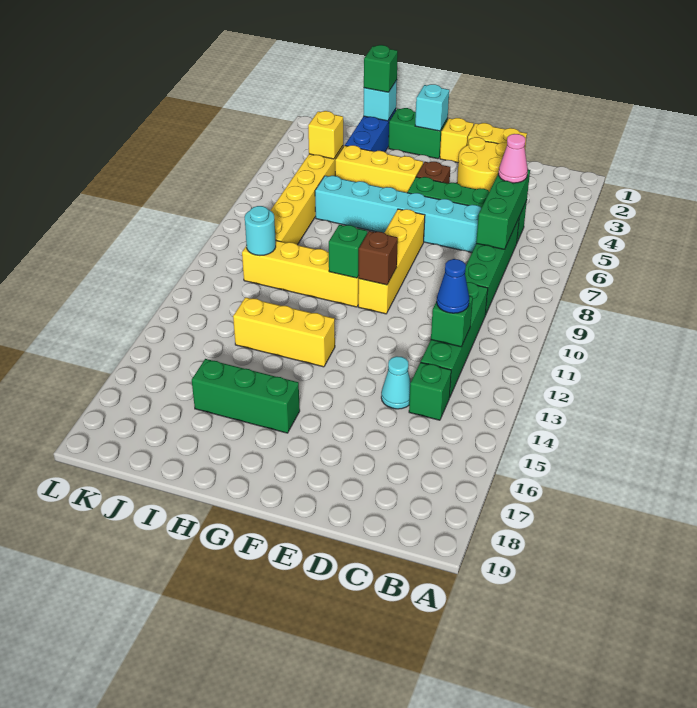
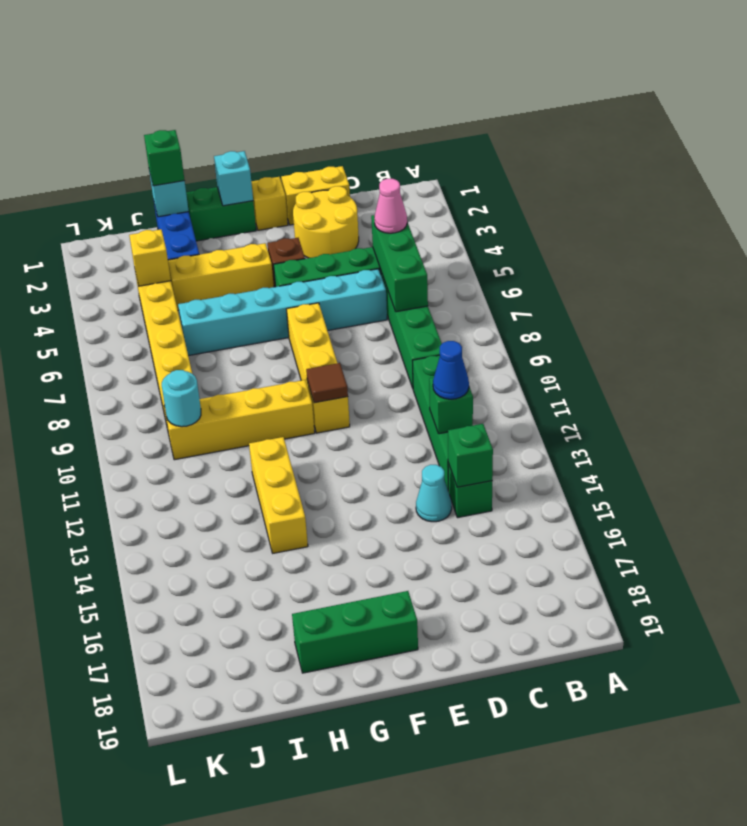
brown brick F10 level 2 -> brown tile F10 level 2
green brick G10 level 2 -> green brick C14 level 2
yellow brick G13:I13 level 1 -> yellow brick H12:H14 level 1
green brick G16:I16 level 1 -> green brick F18:H18 level 1

